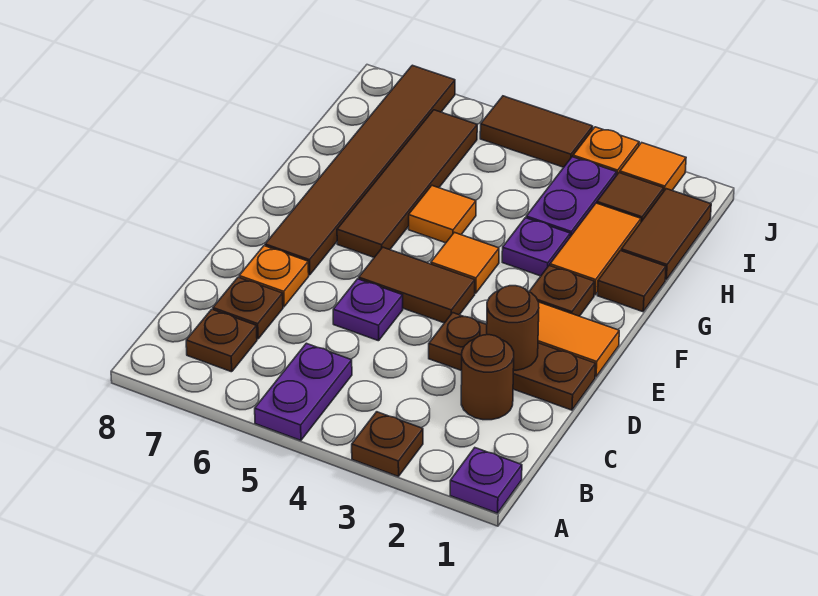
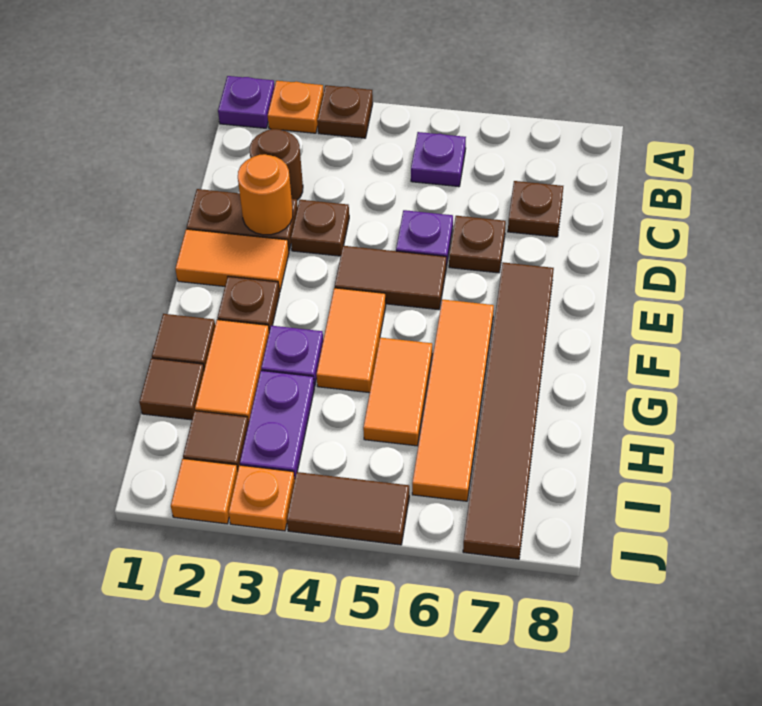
purple plate A5:B5 level 1 -> purple plate B5 level 1
brown plate B7 level 1 -> brown plate D6 level 1
brown round brick D2 level 2 -> orange round brick D2 level 2
orange plate D7 level 1 -> orange plate A2 level 1
orange tile F4 level 1 -> orange tile F4:G4 level 1
brown tile F6:I6 level 1 -> orange tile F6:I6 level 1
orange tile G5 level 1 -> orange tile G5:H5 level 1
brown tile H1:I1 level 1 -> brown tile H1 level 1

